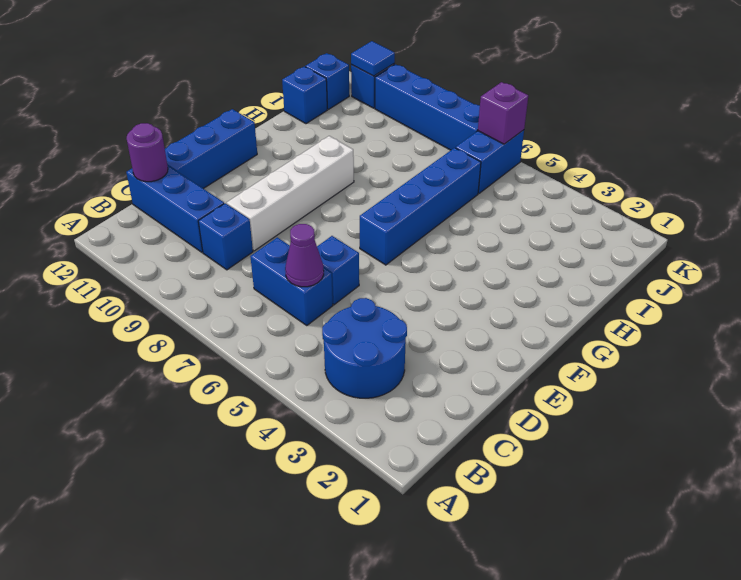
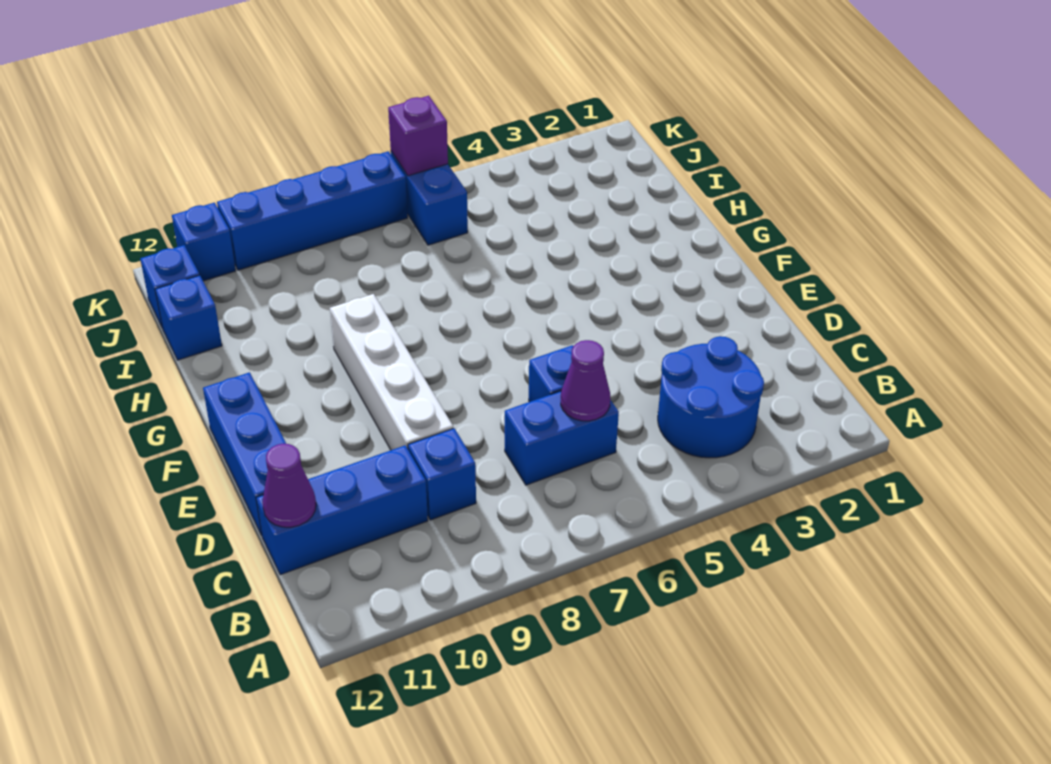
purple round brick C12 level 2 -> purple cone C12 level 2
blue brick F6:I6 level 1 -> none
blue tile K11 level 2 -> none

